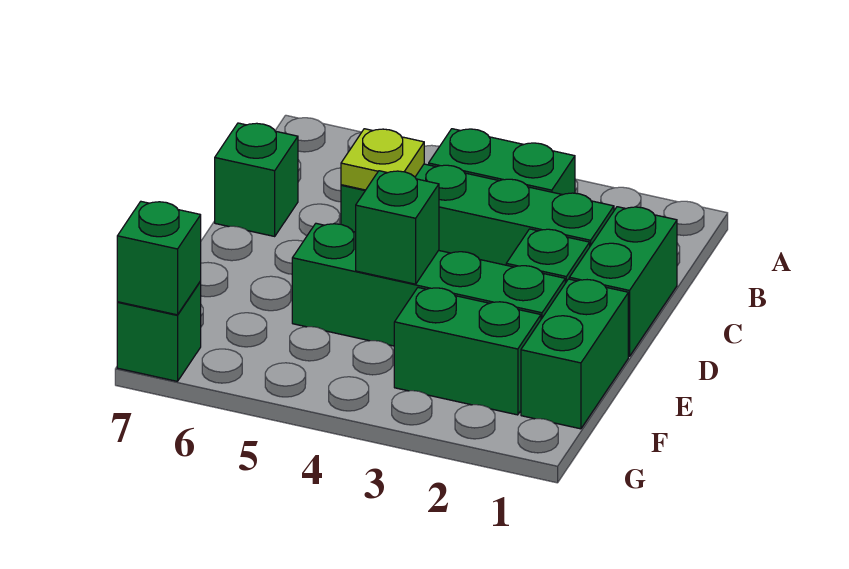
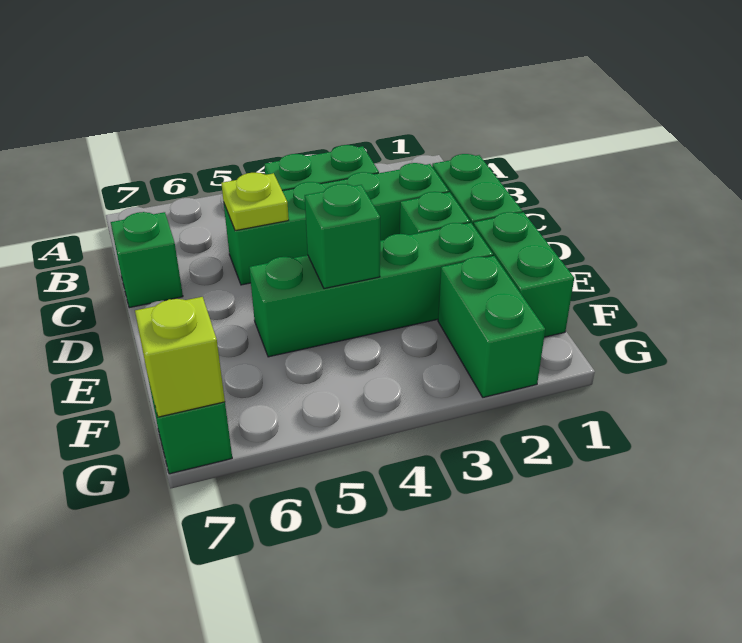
green brick F2:F3 level 1 -> green brick F2:G2 level 1
green brick G7 level 2 -> lime brick G7 level 2

